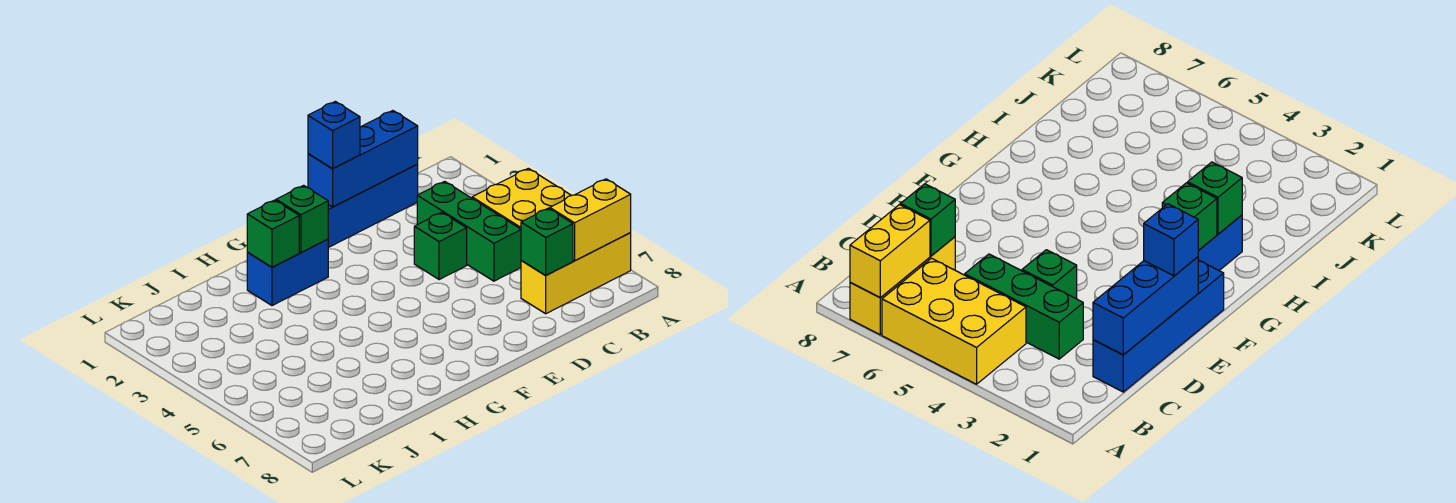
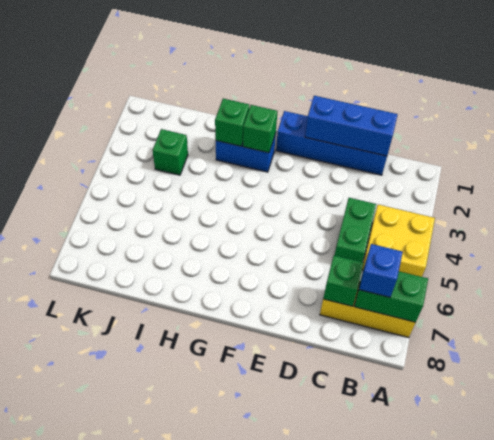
yellow brick A4:B6 level 1 -> yellow brick A4:B5 level 1
yellow brick A7:B7 level 2 -> green brick A7:B7 level 2
green brick C3:C5 level 1 -> green brick C4:C5 level 1
green brick D4 level 1 -> green brick J3 level 1
blue brick E1 level 3 -> blue brick B7 level 3

